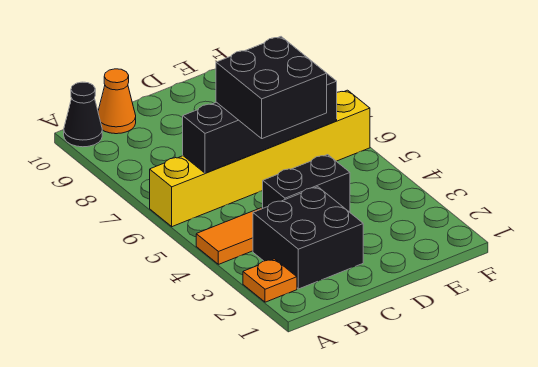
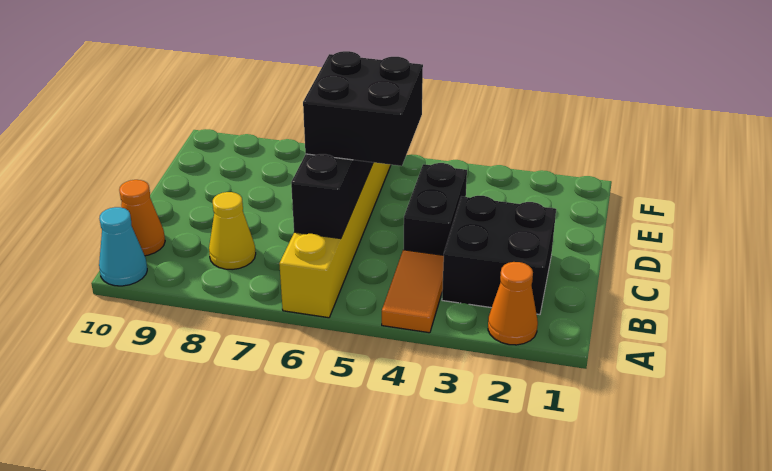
orange plate A2 level 1 -> orange cone A2 level 1
black cone A10 level 1 -> cyan cone A10 level 1
none -> yellow cone B8 level 1

